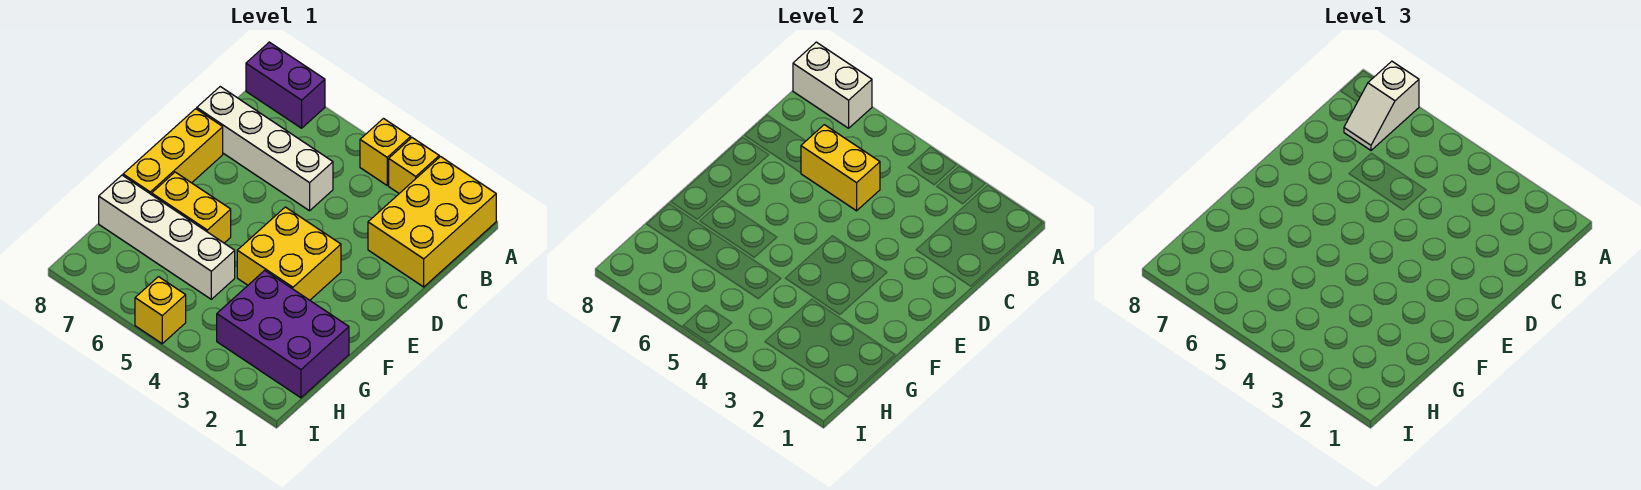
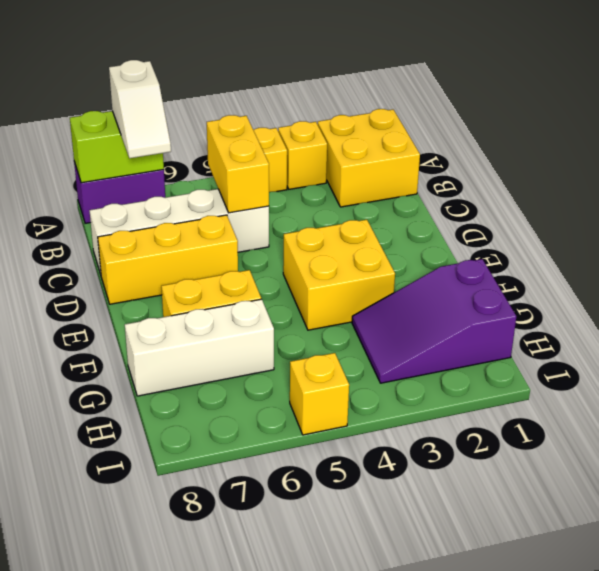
yellow brick A1:C2 level 1 -> yellow brick A1:B2 level 1
white brick A7:A8 level 2 -> lime brick A7:A8 level 2
yellow brick C5:C6 level 2 -> yellow brick B5:C5 level 2
yellow brick D8:F8 level 1 -> yellow brick D6:D8 level 1
purple brick G1:H3 level 1 -> purple slope G1:H3 level 1 top 1
white brick G5:G8 level 1 -> white brick G6:G8 level 1

